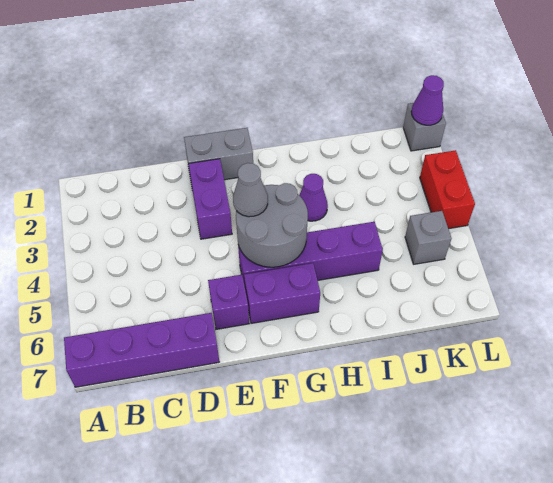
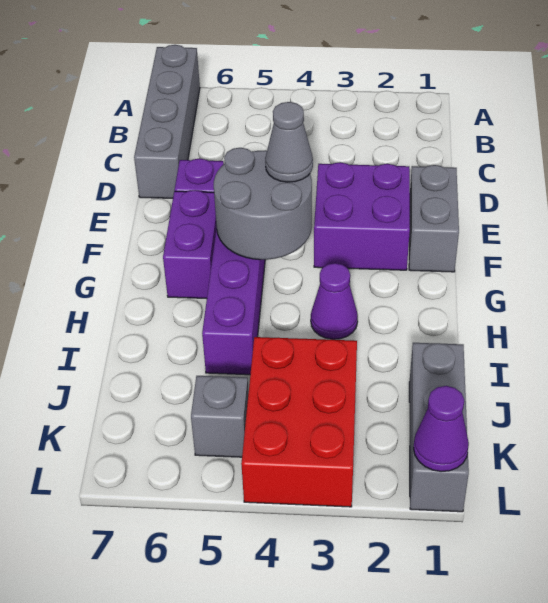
purple brick A7:D7 level 1 -> grey brick A7:D7 level 1
purple brick E2:E3 level 1 -> purple brick E2:F3 level 1
grey brick L1 level 1 -> grey brick J1:L1 level 1
red brick L3:L4 level 1 -> red brick J3:L4 level 1

